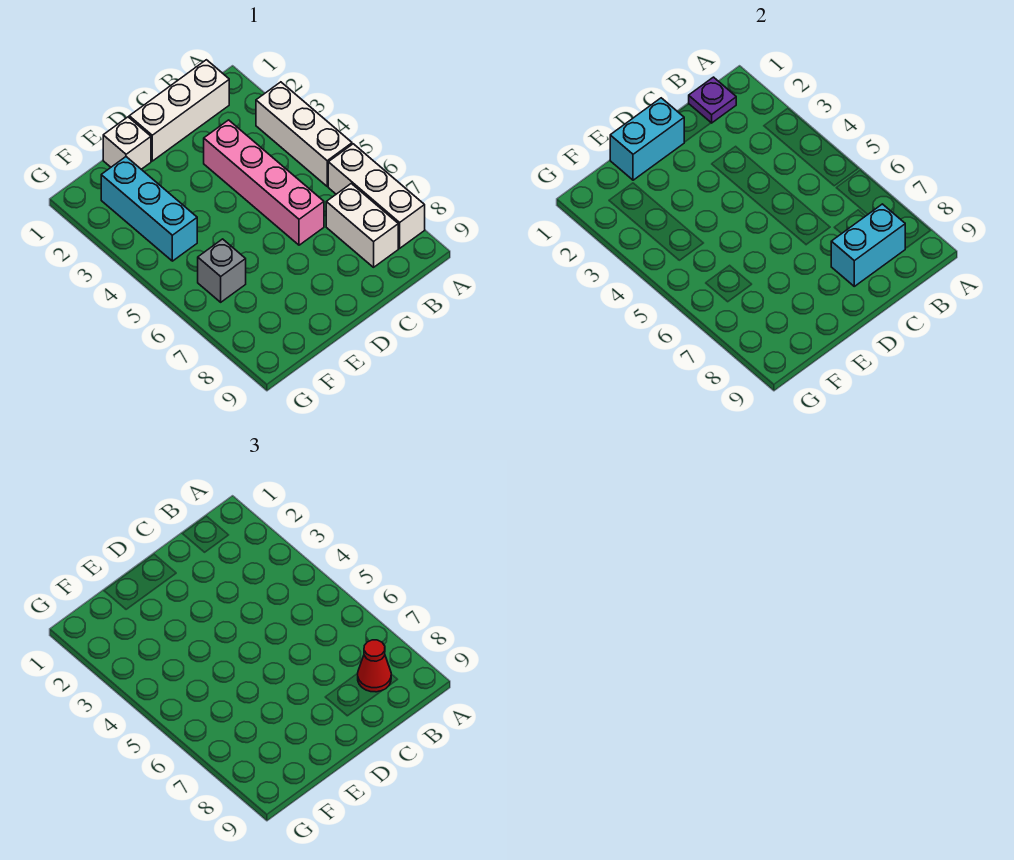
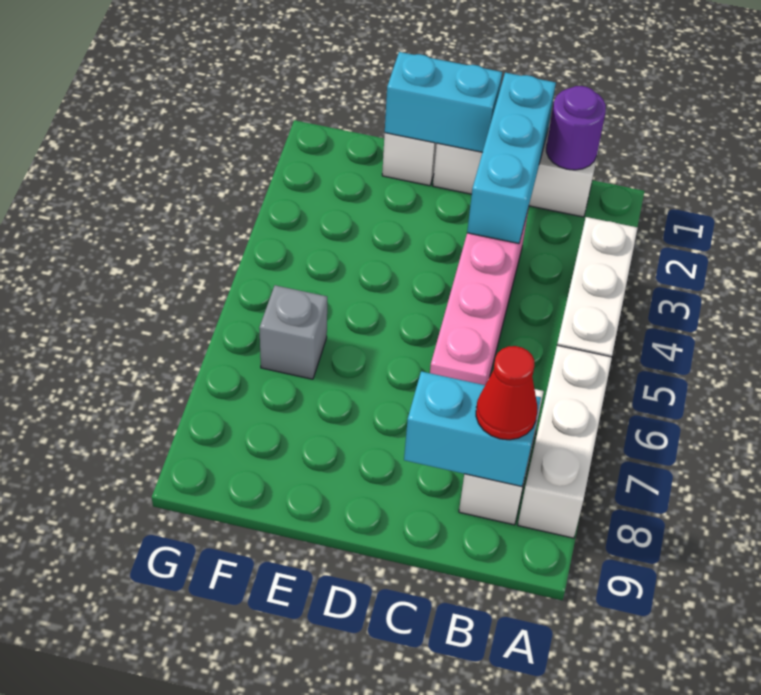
purple plate B1 level 2 -> purple round brick B1 level 2
cyan brick F2:F4 level 1 -> cyan brick C1:C3 level 2

